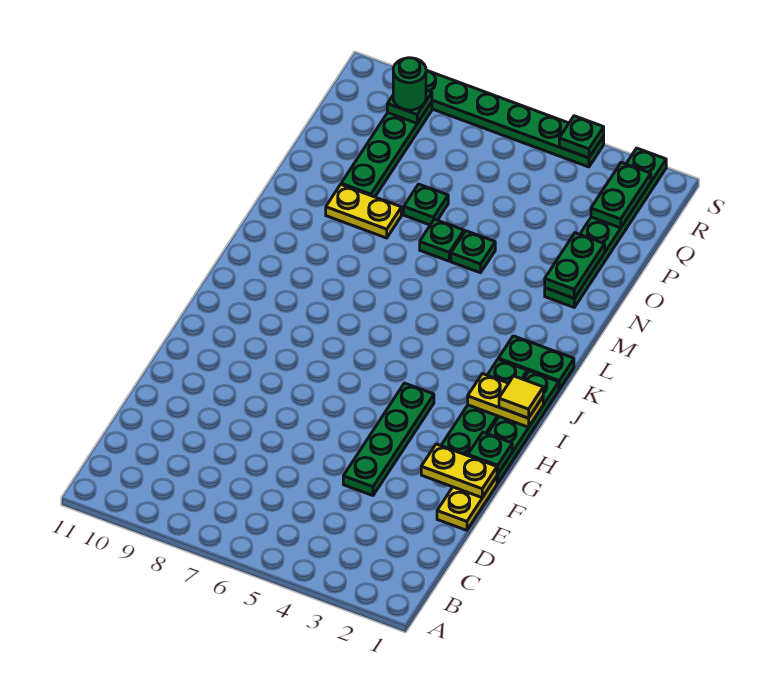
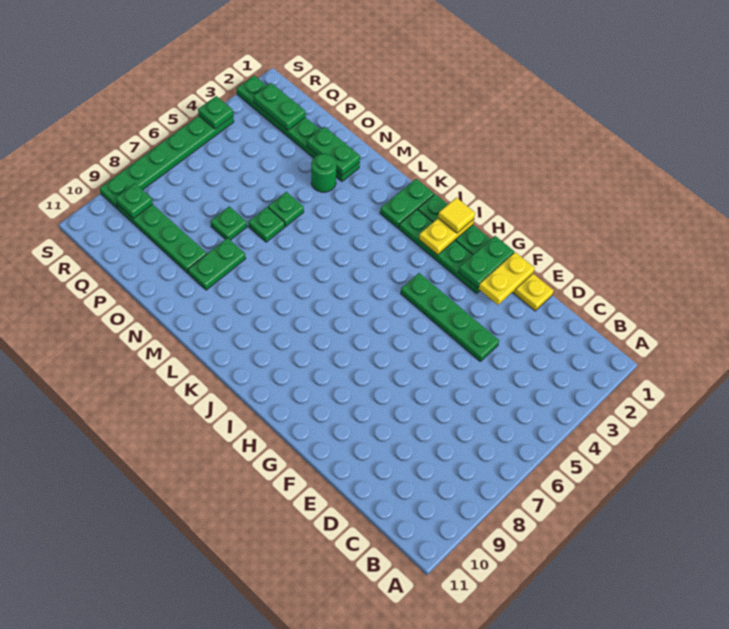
green plate G1 level 2 -> green plate G1:G2 level 2
yellow plate N8:N9 level 1 -> green plate N8:N9 level 1
green round brick R9 level 3 -> green round brick N3 level 1

